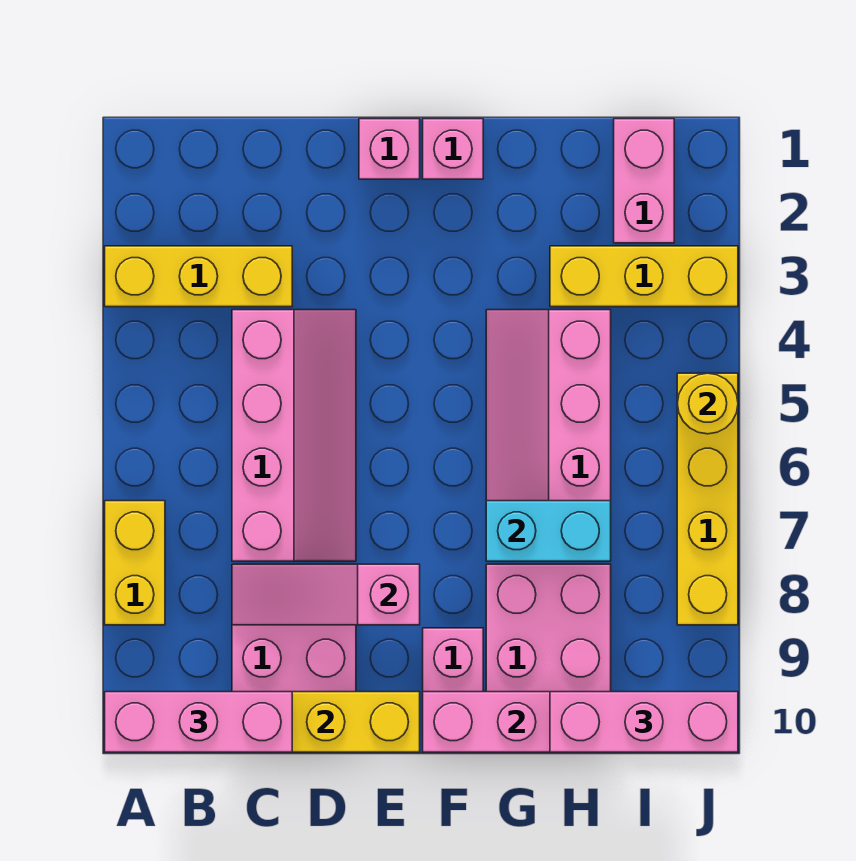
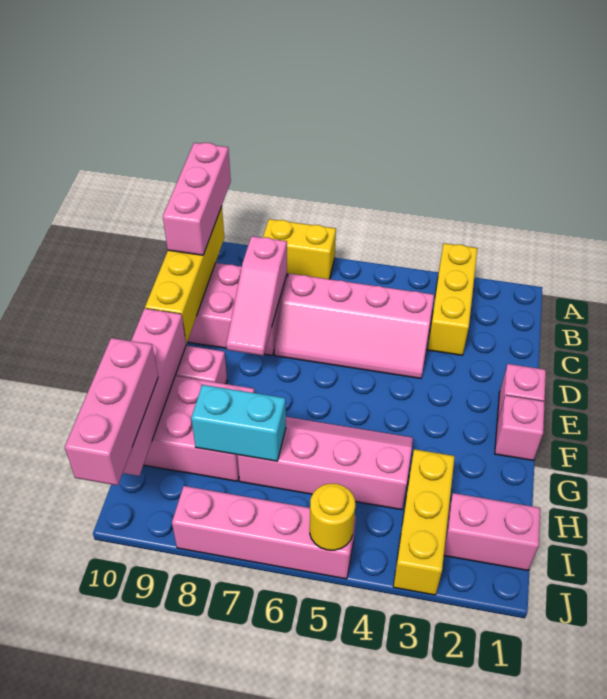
pink slope C8:E8 level 2 top E -> pink slope C8:E8 level 2 top C
cyan brick G7:H7 level 2 -> cyan brick H7:H8 level 2
yellow brick J5:J8 level 1 -> pink brick J5:J8 level 1

